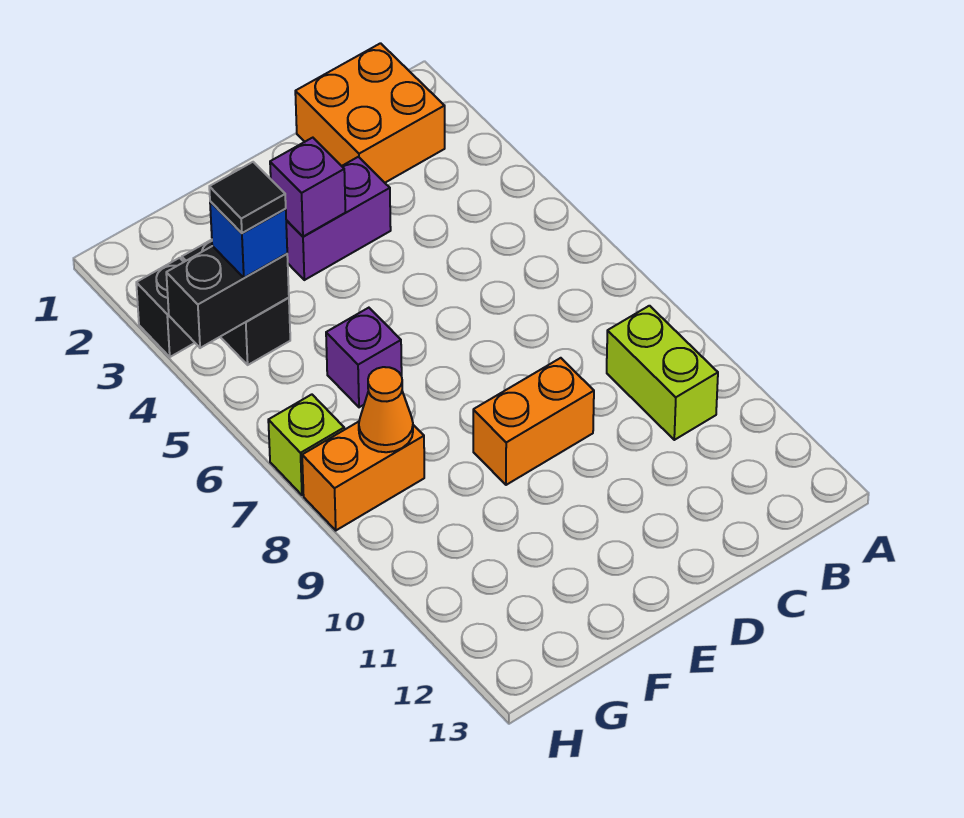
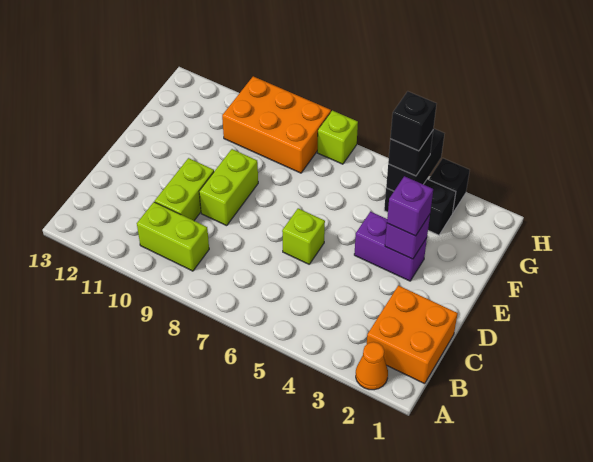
none -> lime brick C10:D10 level 1
purple brick D3:E3 level 1 -> purple brick E3:E4 level 1
none -> lime brick D6 level 1
orange brick D9:E9 level 1 -> lime brick D9:E9 level 1
purple brick F6 level 1 -> purple brick E3 level 3
blue brick G4 level 3 -> black brick G4 level 3
black tile G4 level 4 -> black brick G4 level 4
orange brick G8:H8 level 1 -> orange brick G8:H10 level 1
orange cone G8 level 2 -> orange cone A2 level 1

